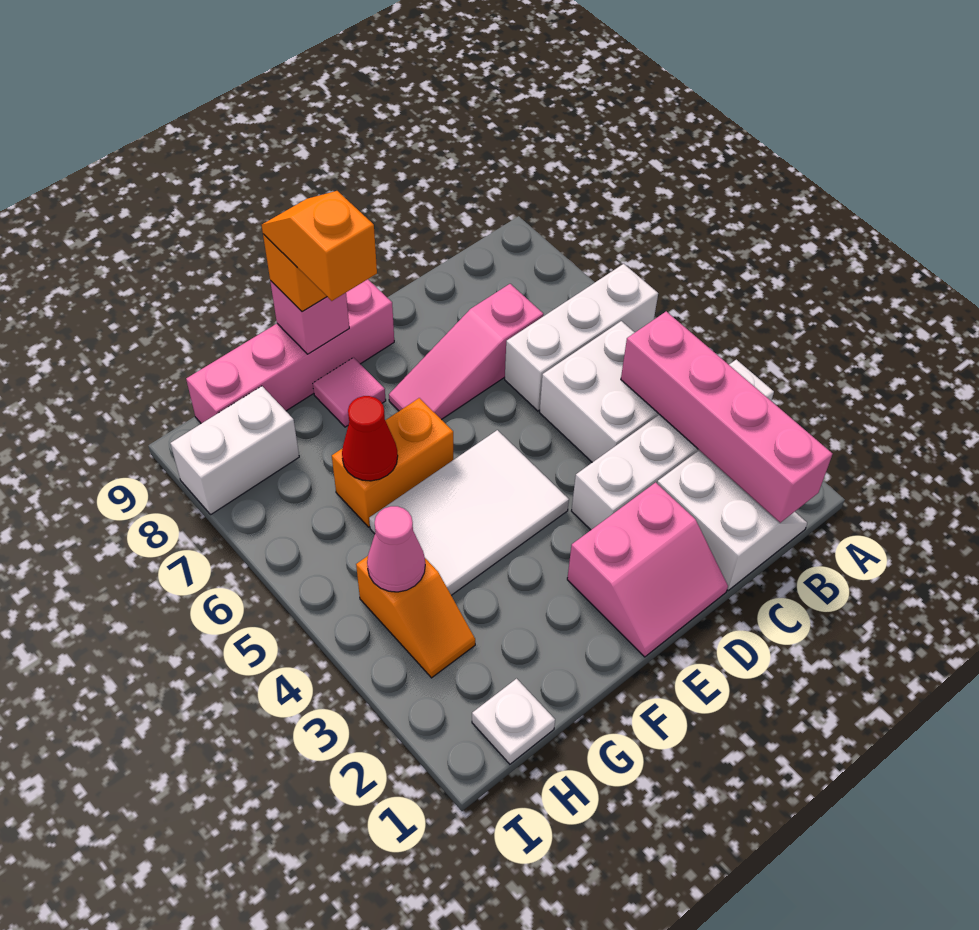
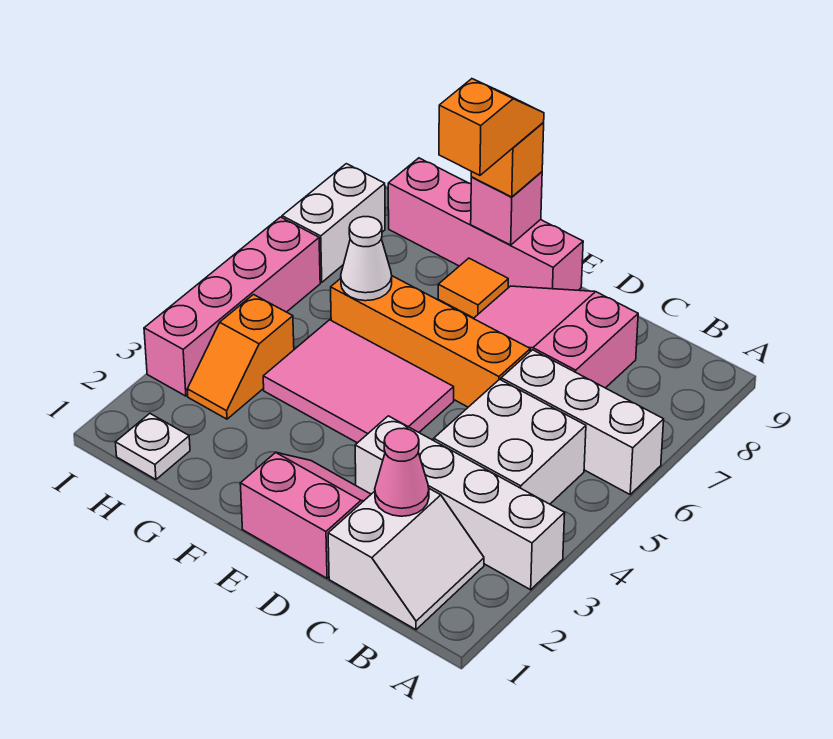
pink brick B1:B4 level 2 -> pink brick I3:I6 level 1
pink slope C7:E7 level 1 top C -> pink slope C7:E8 level 1 top C
pink slope D1:E2 level 1 top 2 -> pink slope D1:E2 level 1 top 1
white tile E4:G5 level 1 -> pink tile E4:G5 level 1
orange brick F6:G6 level 1 -> orange brick D6:G6 level 1
pink tile F8 level 1 -> orange tile F8 level 1
red cone G6 level 2 -> white cone G6 level 2
pink cone H4 level 2 -> pink cone C2 level 2
white brick H8:I8 level 1 -> white brick I7:I8 level 1

